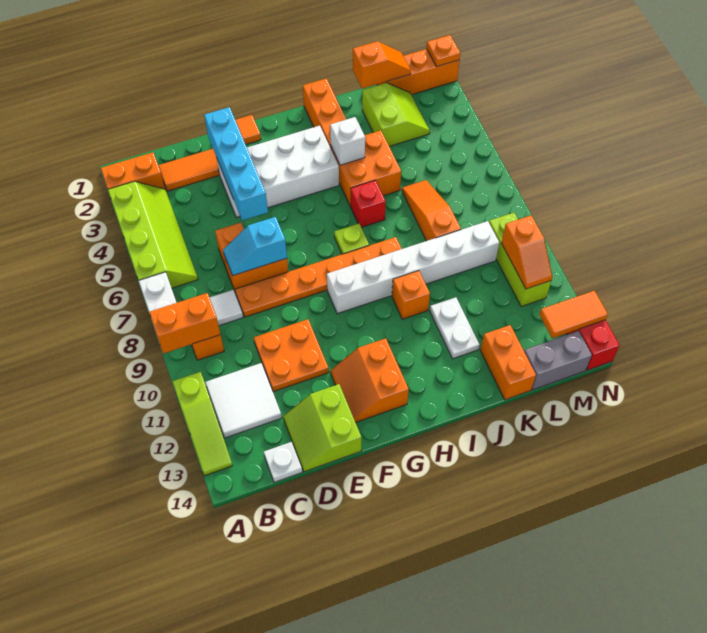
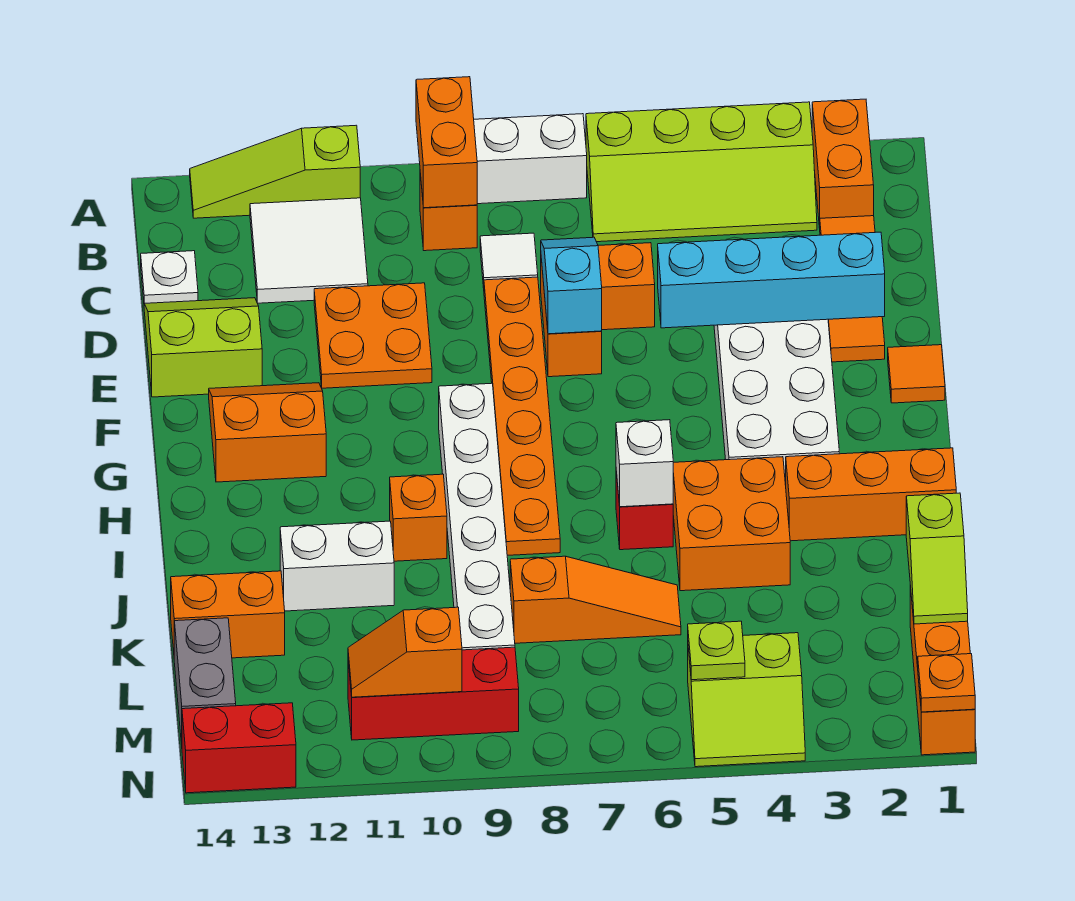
lime plate H7 level 1 -> lime plate M5 level 2
white brick I4 level 2 -> white brick I6 level 2
white plate J11:J12 level 1 -> white brick J11:J12 level 1
orange slope K1:L1 level 2 top K -> lime slope K1:L1 level 2 top K
lime slope K2:L3 level 1 top K -> lime slope M4:N5 level 1 top M
lime brick M9:M11 level 1 -> red brick M9:M11 level 1
orange tile M13:N13 level 2 -> none

